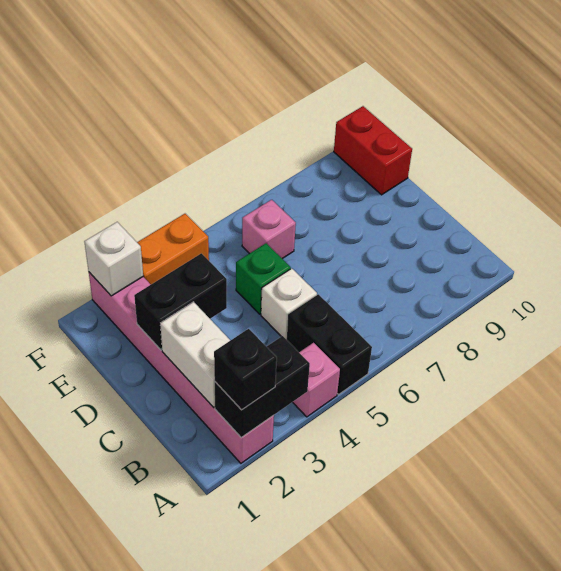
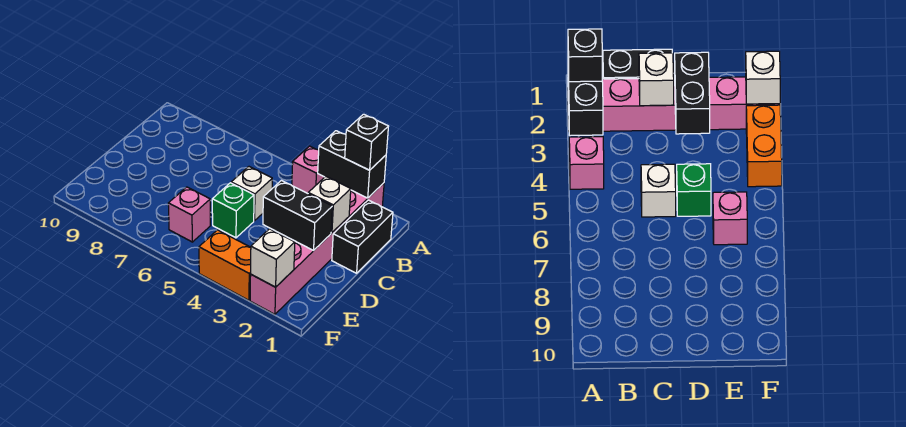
black brick A5:B5 level 1 -> black brick B1:C1 level 1
white brick B2:C2 level 2 -> white brick C2 level 2
red brick E10:F10 level 1 -> none

